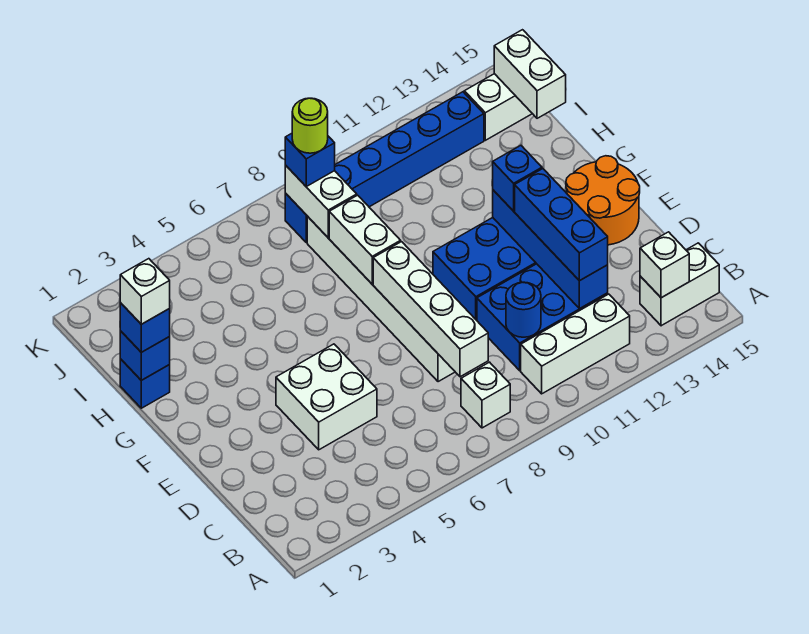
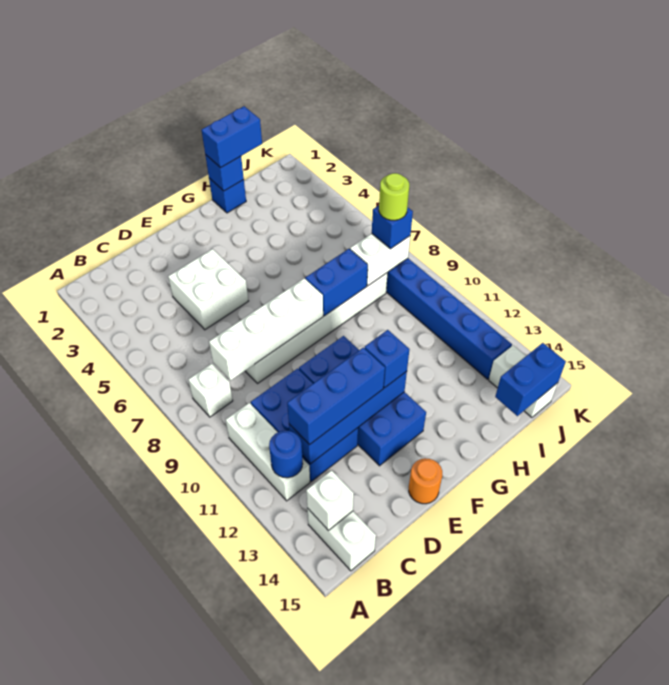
blue round brick C10 level 2 -> blue round brick B12 level 2
orange round brick E14:F15 level 1 -> orange round brick E15 level 1
white brick G8:H8 level 2 -> blue brick G8:H8 level 2
blue brick H1 level 3 -> blue brick H1:I1 level 3
white brick H1 level 4 -> none
white brick I15:J15 level 2 -> blue brick I15:J15 level 2

